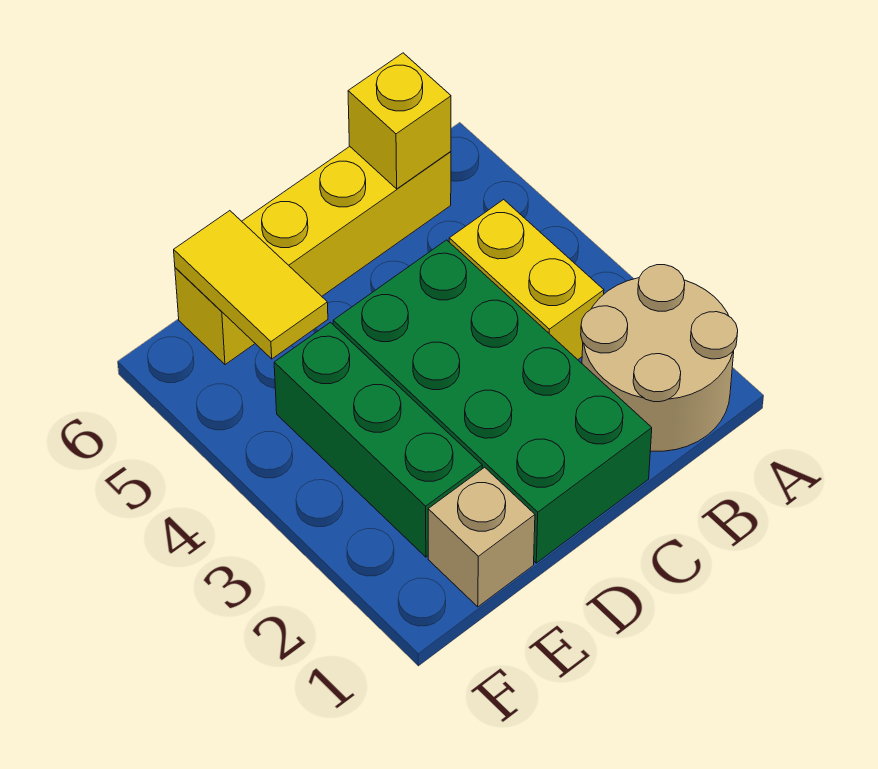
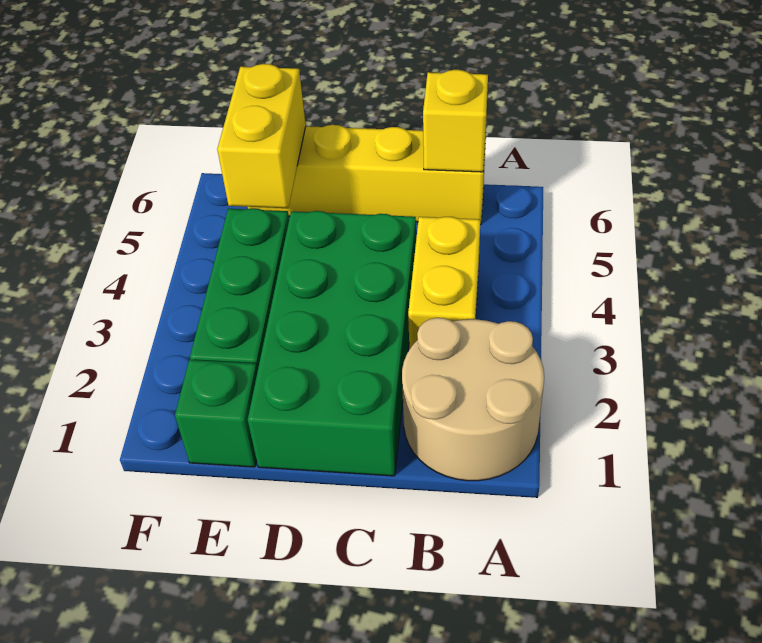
tan brick E1 level 1 -> green brick E1 level 1
yellow tile E5:E6 level 2 -> yellow brick E5:E6 level 2

